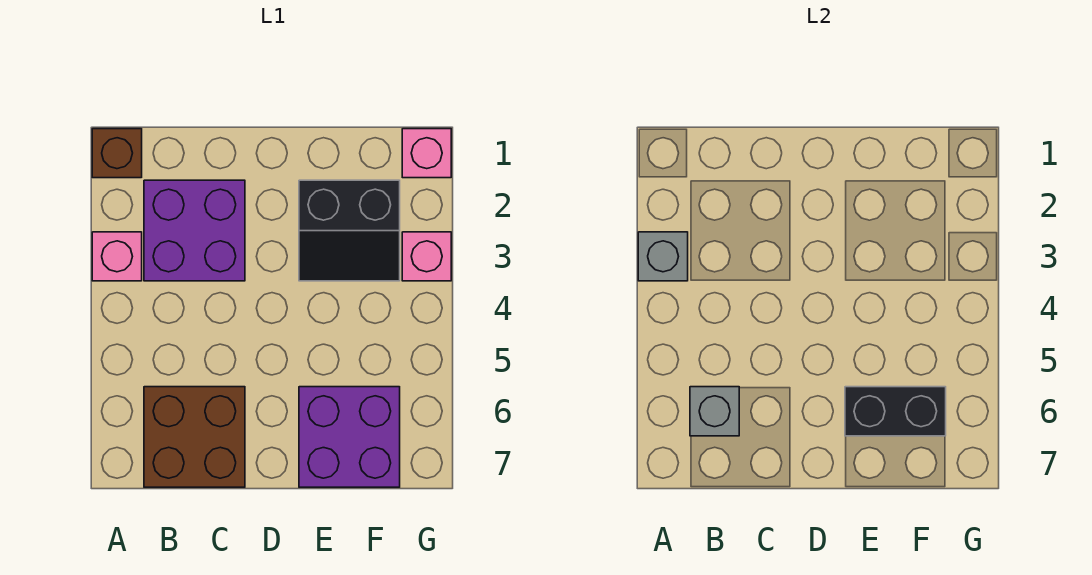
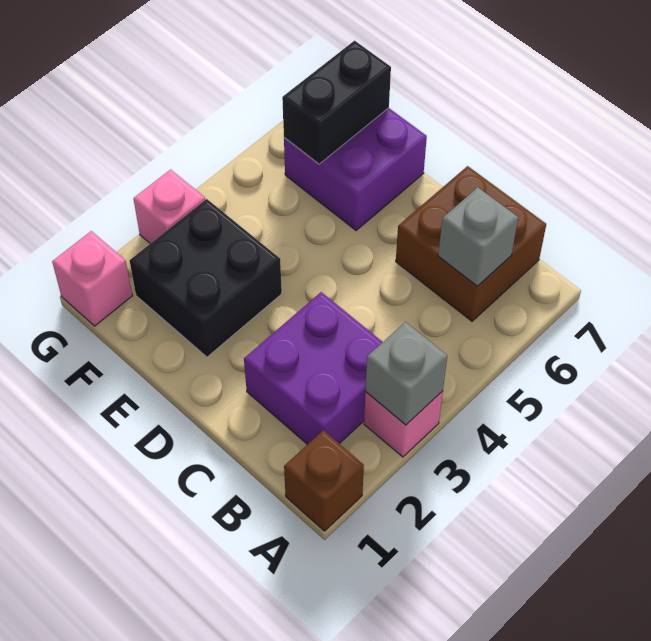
black slope E2:F3 level 1 top 2 -> black brick E2:F3 level 1
black brick E6:F6 level 2 -> black brick F6:F7 level 2

